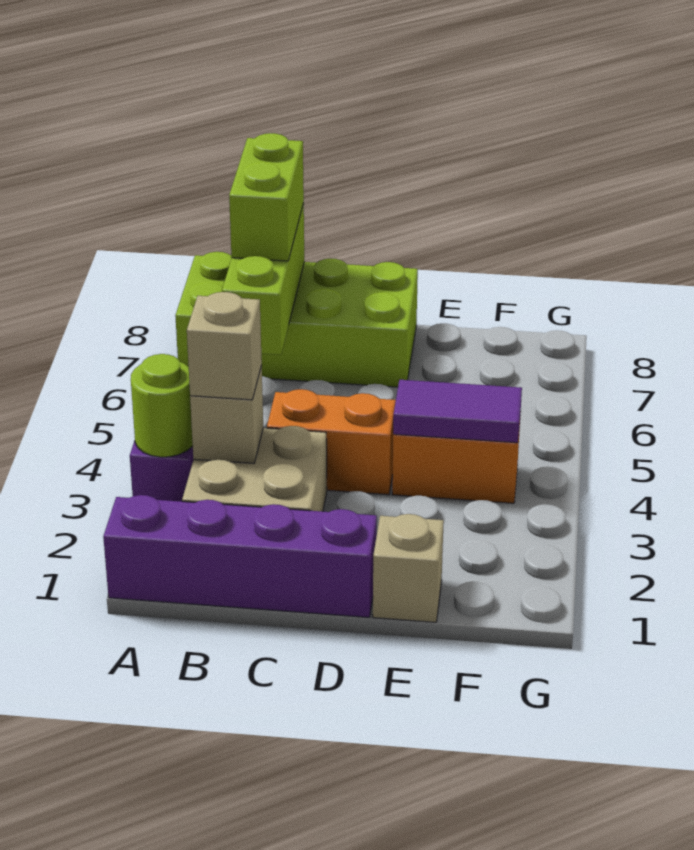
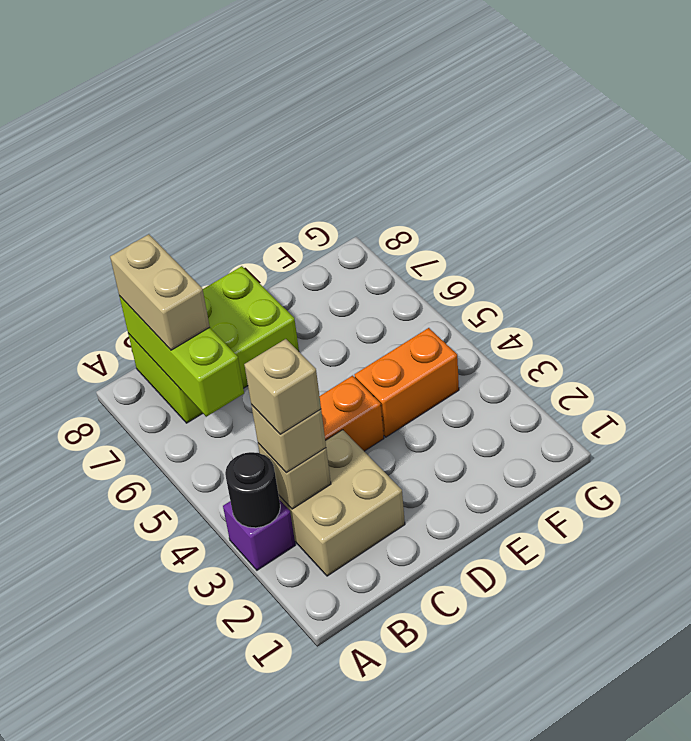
purple brick A1:D1 level 1 -> none
lime round brick A3 level 2 -> black round brick A3 level 2
lime brick A7:D8 level 1 -> lime brick B7:D8 level 1
lime brick B7:B8 level 3 -> tan brick B7:B8 level 3
tan brick E1 level 1 -> tan brick B3 level 4
purple tile E4:F4 level 2 -> none

